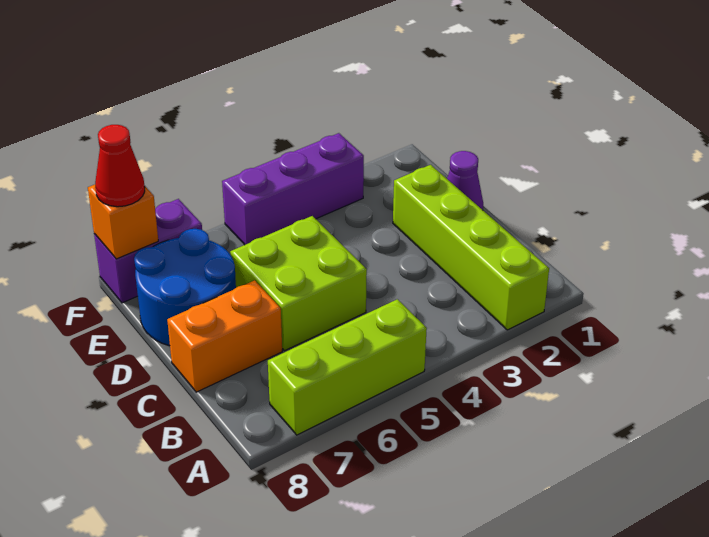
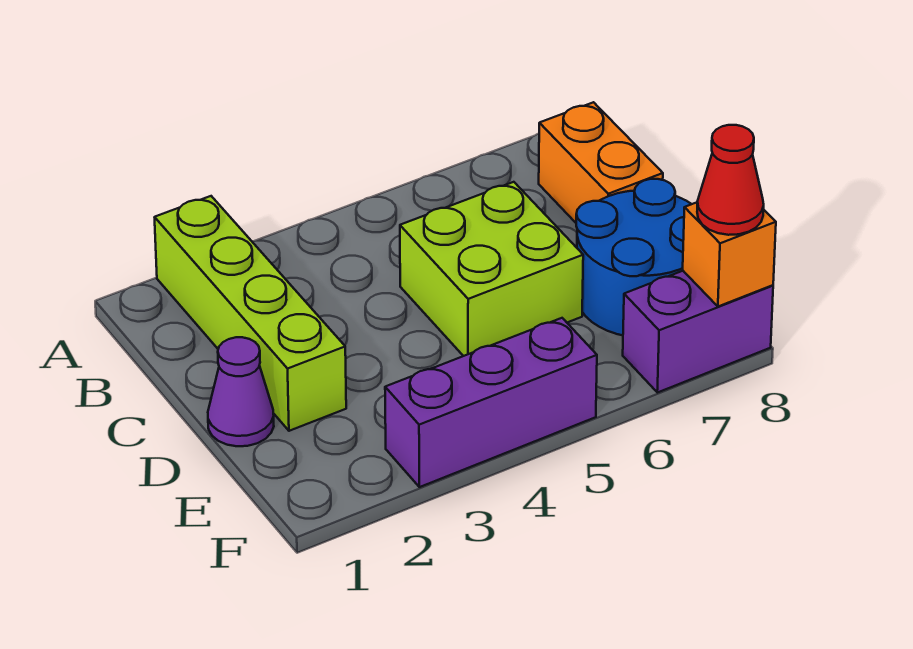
lime brick A5:A7 level 1 -> none
orange brick C7:C8 level 1 -> orange brick B8:C8 level 1

